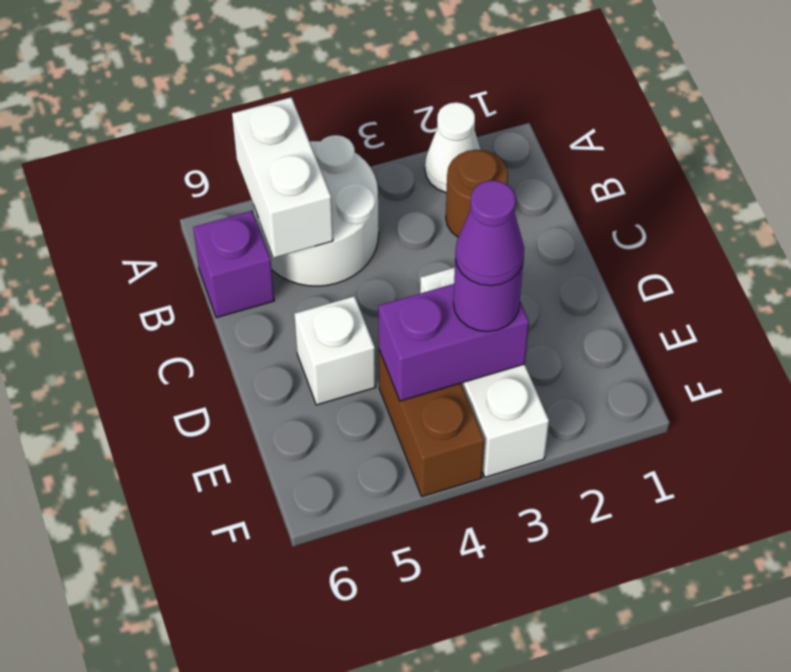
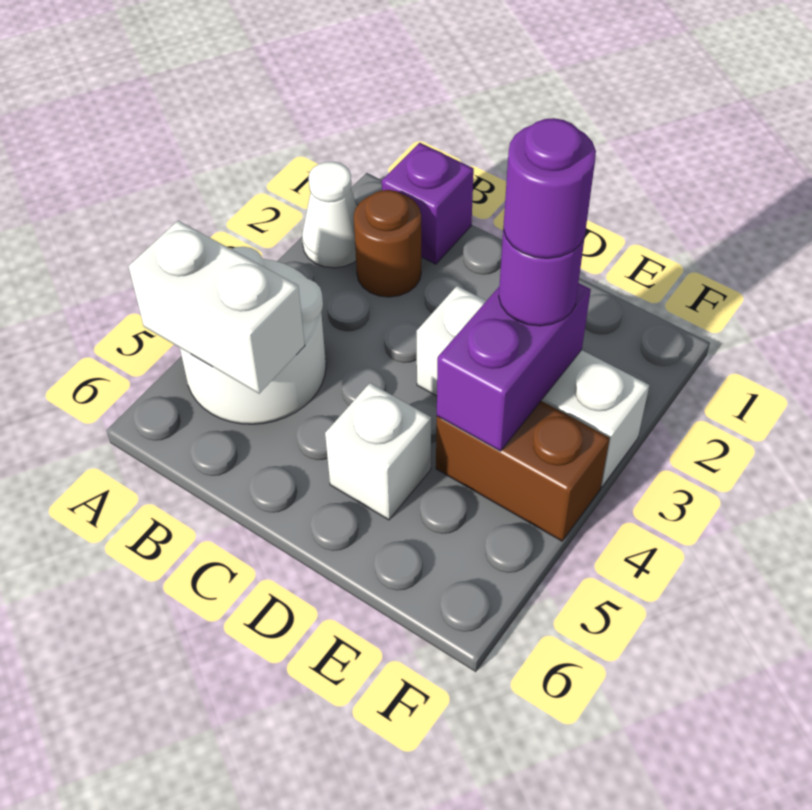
purple brick B6 level 1 -> purple brick B1 level 1
purple cone E3 level 4 -> purple round brick E3 level 4

